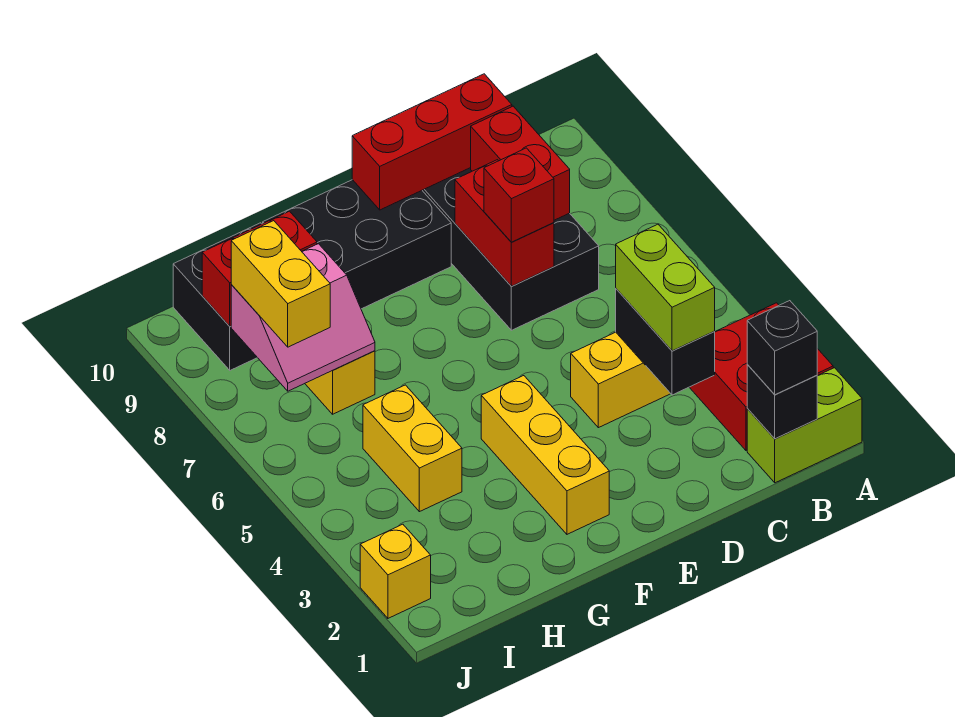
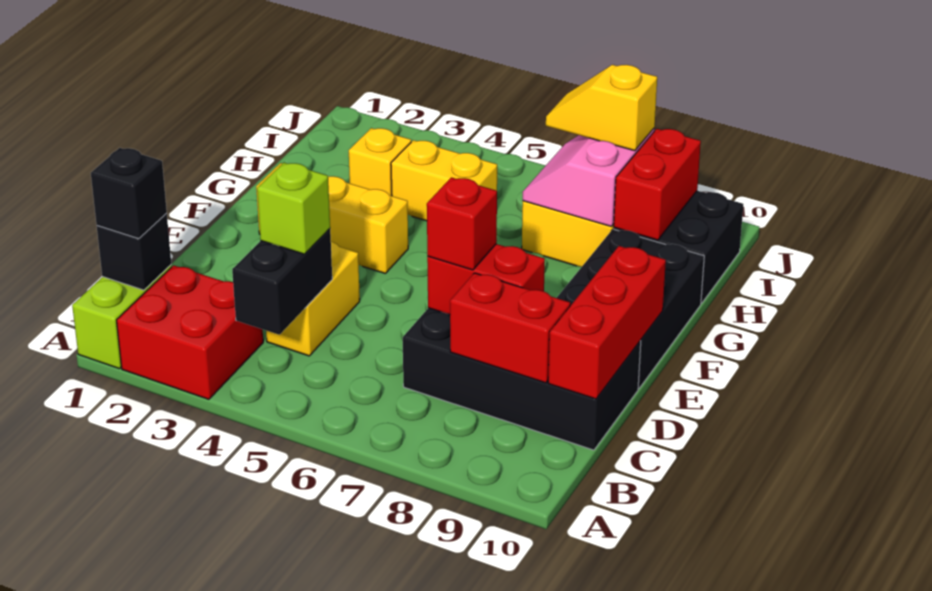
black brick C3:C4 level 2 -> black brick B4:C4 level 2
lime brick C3:C4 level 3 -> lime brick C4 level 3
yellow brick I7:I8 level 3 -> yellow slope I7:I8 level 3 top 8
yellow brick J2 level 1 -> yellow brick H3 level 1

